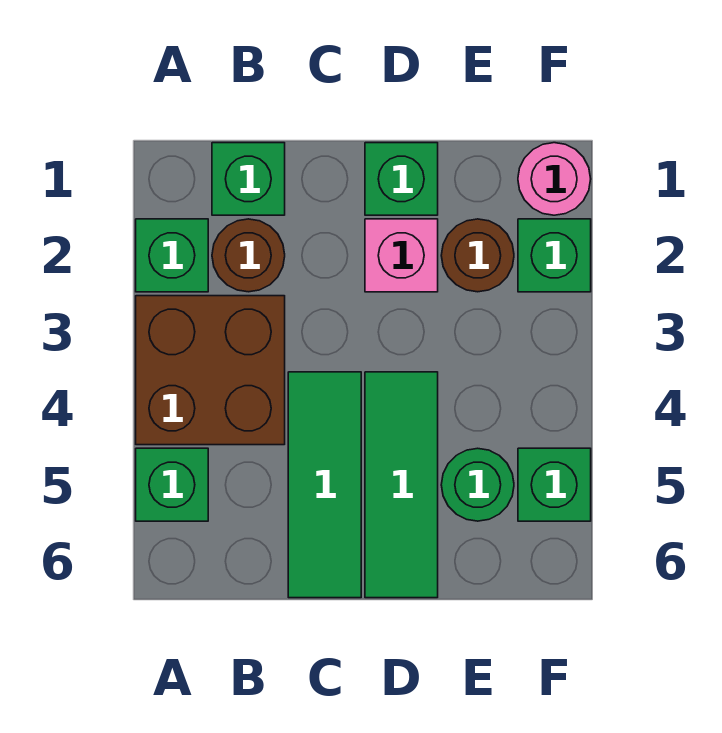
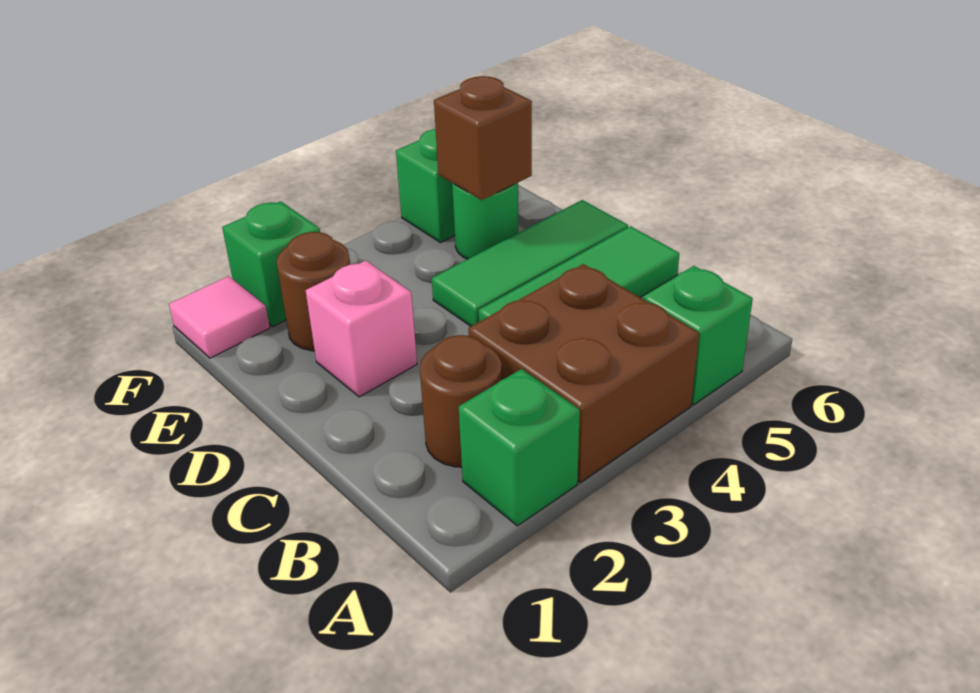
green brick B1 level 1 -> none
green brick D1 level 1 -> none
none -> brown brick E5 level 2
pink round brick F1 level 1 -> pink tile F1 level 1

